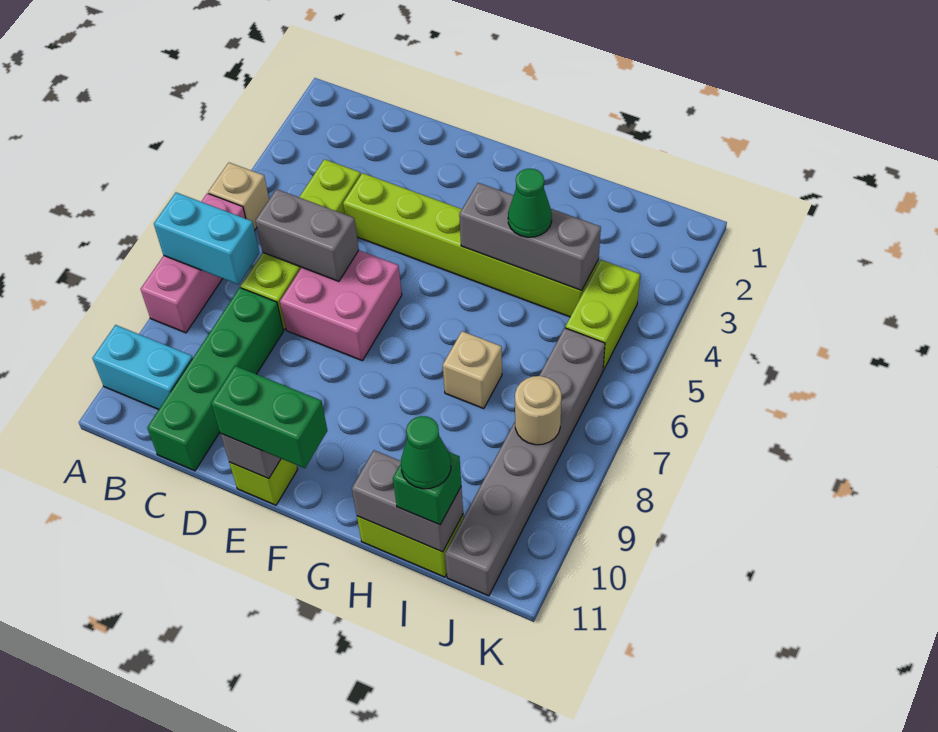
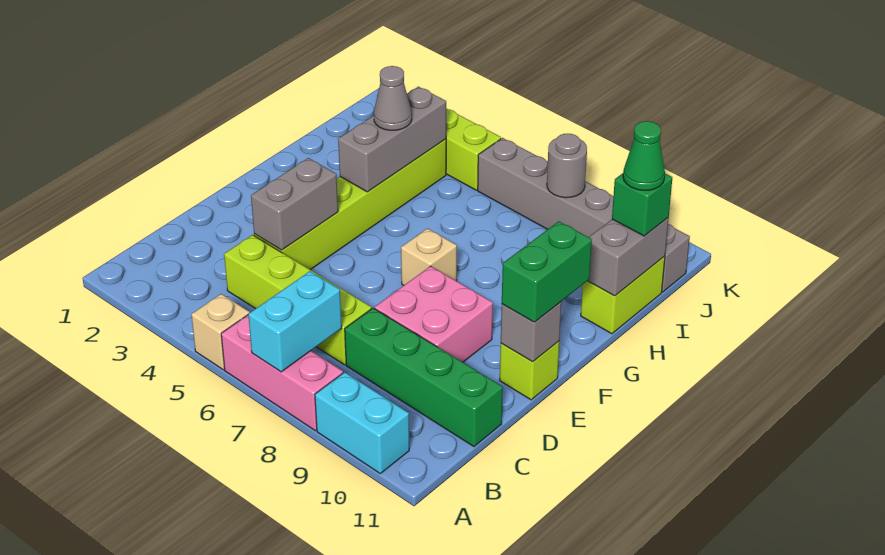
cyan brick A10:B10 level 1 -> cyan brick A9:A10 level 1
grey brick C6:D6 level 2 -> grey brick D4:E4 level 2
pink brick D6:E7 level 1 -> pink brick D8:E9 level 1
green cone H4 level 3 -> grey cone H4 level 3
tan brick H7 level 1 -> tan brick F7 level 1
tan round brick J8 level 2 -> grey round brick J8 level 2

